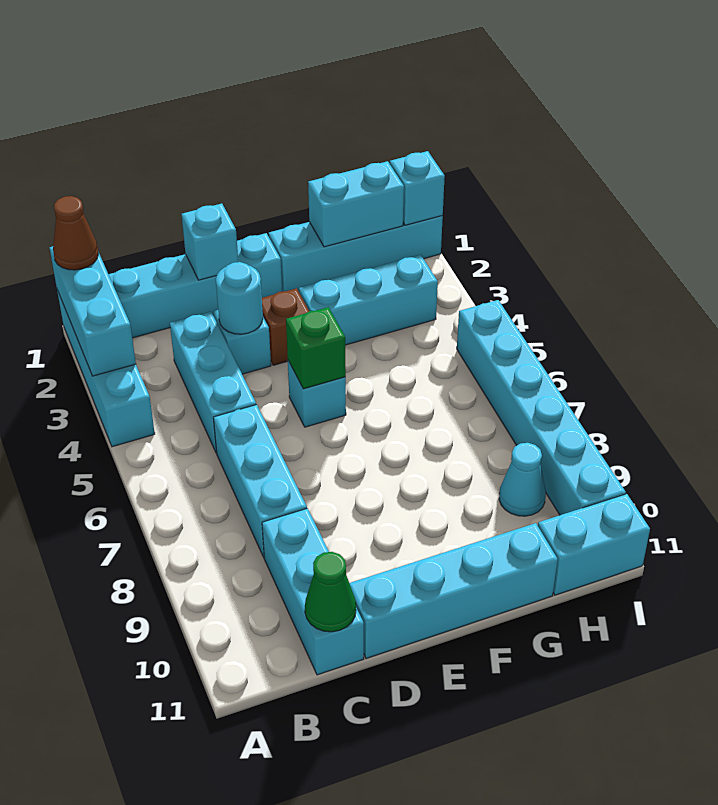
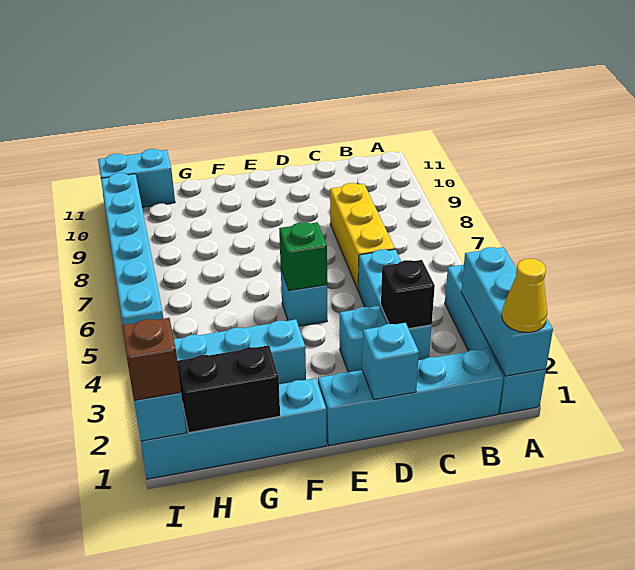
brown cone A1 level 3 -> yellow cone A1 level 3
none -> black brick C3 level 2
cyan brick C6:C8 level 1 -> yellow brick C6:C8 level 1
cyan brick C9:C11 level 1 -> none
green cone C11 level 2 -> none
cyan round brick D3 level 2 -> none
cyan brick D11:G11 level 1 -> none
brown brick E3 level 1 -> brown brick I1 level 3
cyan brick G1:H1 level 2 -> black brick G1:H1 level 2
cyan cone H9 level 1 -> none

